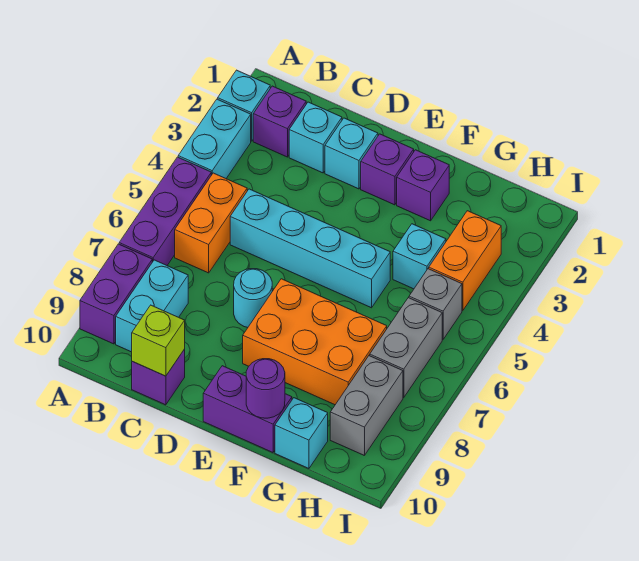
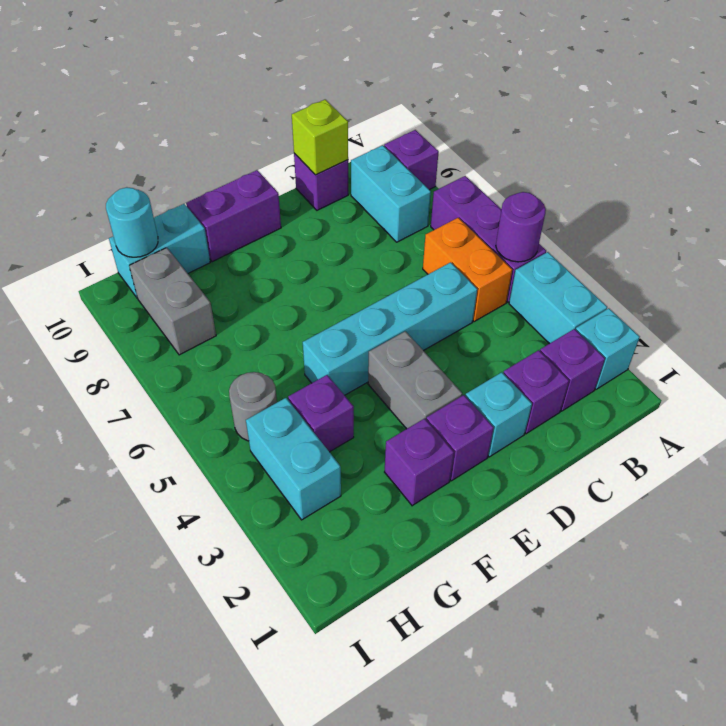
purple brick A8:A9 level 1 -> purple brick A9 level 1
cyan brick C2 level 1 -> purple brick C2 level 1
cyan round brick D7 level 1 -> cyan round brick H10 level 2
orange brick E7:G8 level 1 -> none
purple round brick F10 level 2 -> purple round brick A5 level 2
cyan brick G4 level 1 -> purple brick G4 level 1
cyan brick G10 level 1 -> cyan brick G10:H10 level 1
orange brick H3:H4 level 1 -> cyan brick H3:H4 level 1
grey brick H5 level 1 -> grey round brick H5 level 1
grey brick H6:H7 level 1 -> grey brick E3:E4 level 1

